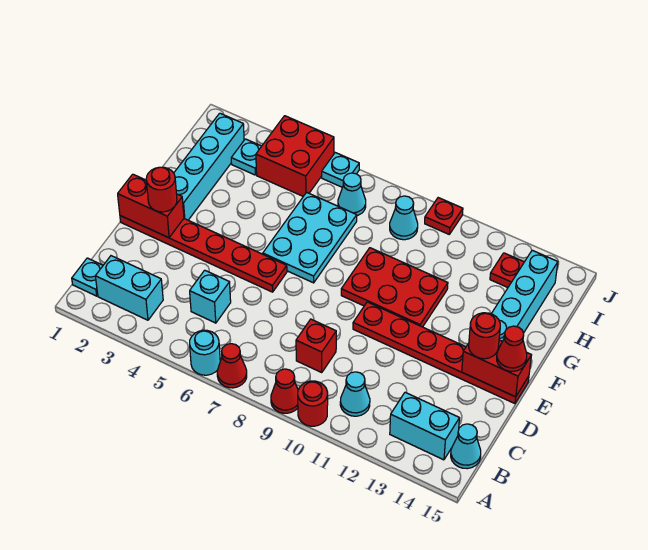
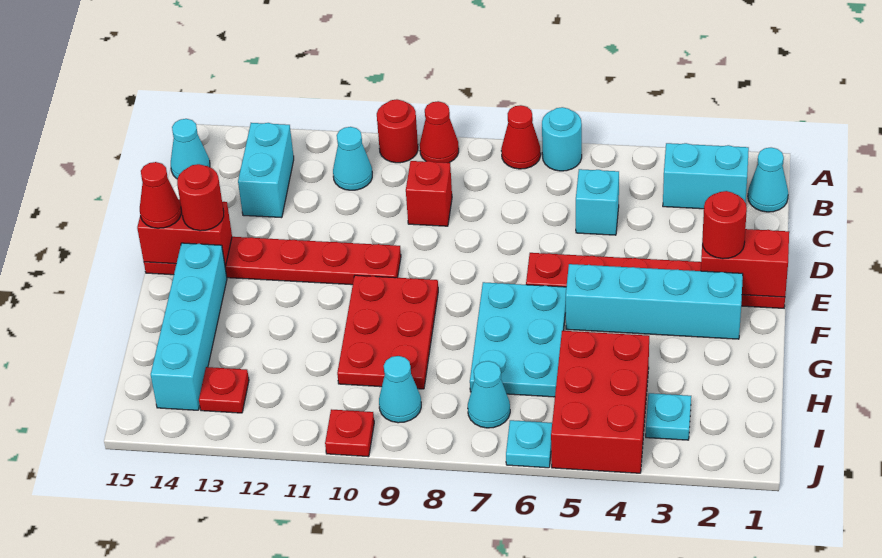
cyan plate B1 level 1 -> cyan cone B1 level 1
cyan brick B13:B14 level 1 -> cyan brick B13:C13 level 1
cyan brick F2:I2 level 1 -> cyan brick F2:F5 level 1
red plate F9:G11 level 1 -> red plate F9:H10 level 1
red brick I4:J5 level 1 -> red brick H4:J5 level 1

